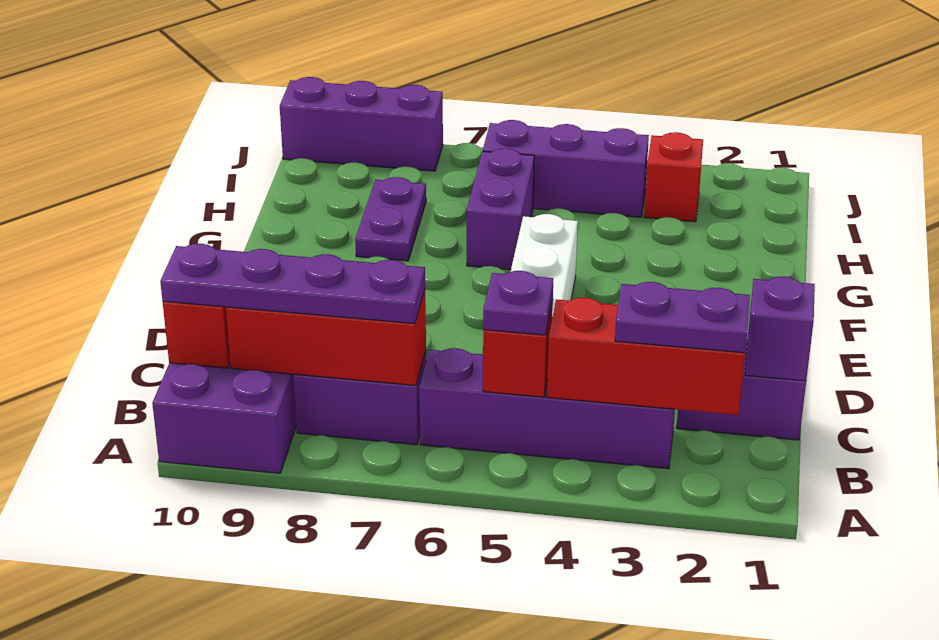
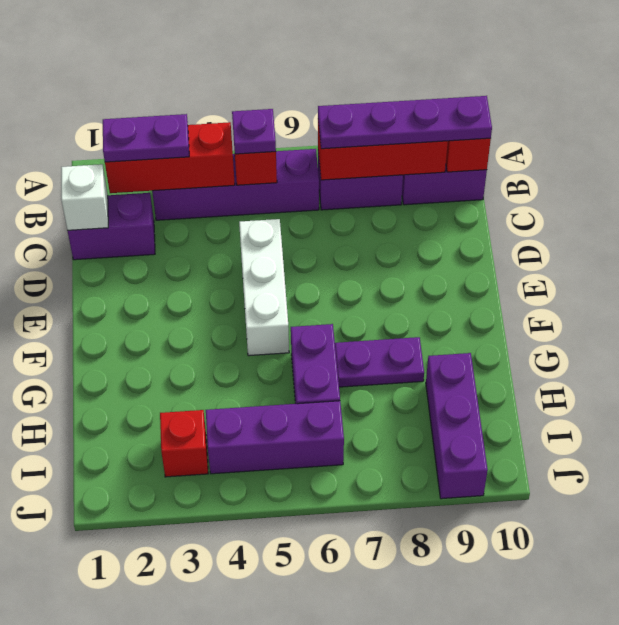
purple brick C1 level 2 -> white brick C1 level 2
purple plate G8:H8 level 1 -> purple plate G7:G8 level 1
purple brick J8:J10 level 1 -> purple brick H9:J9 level 1

